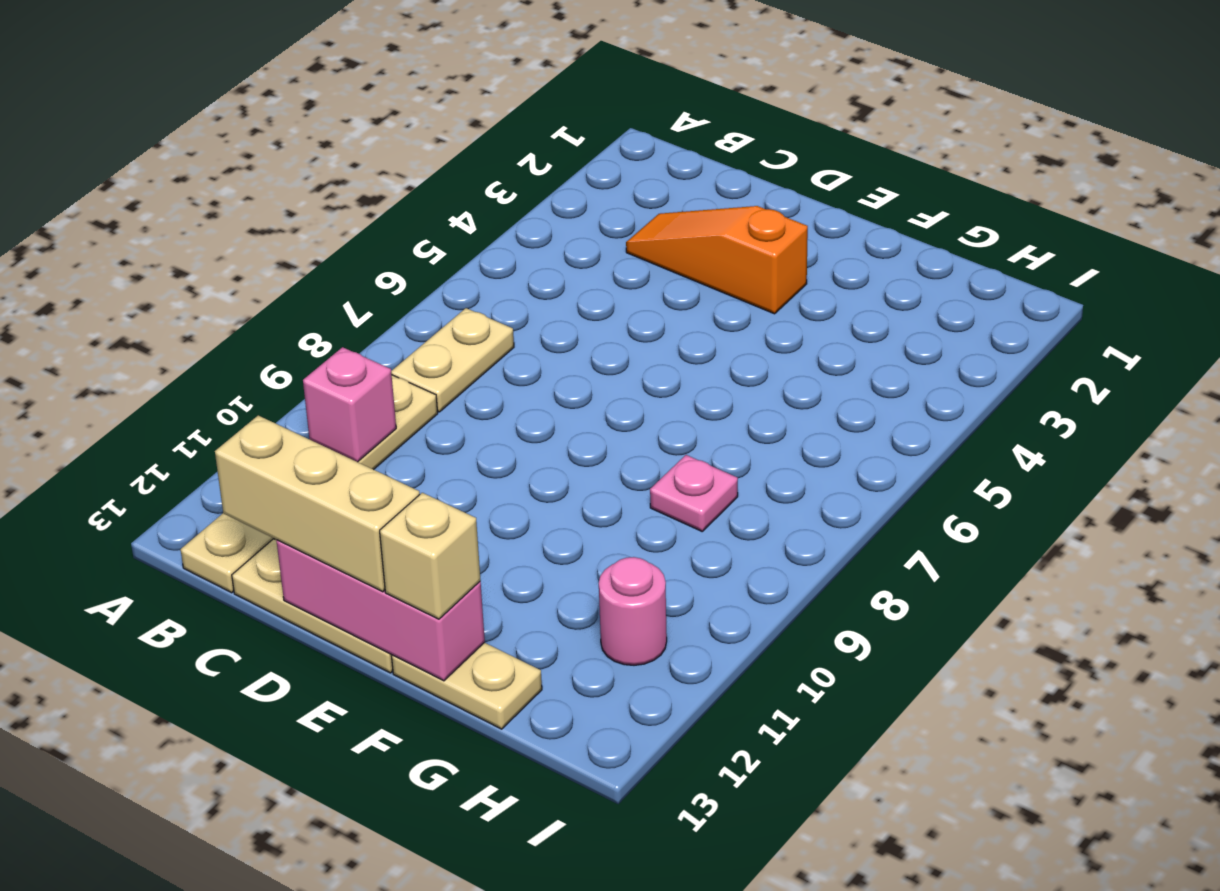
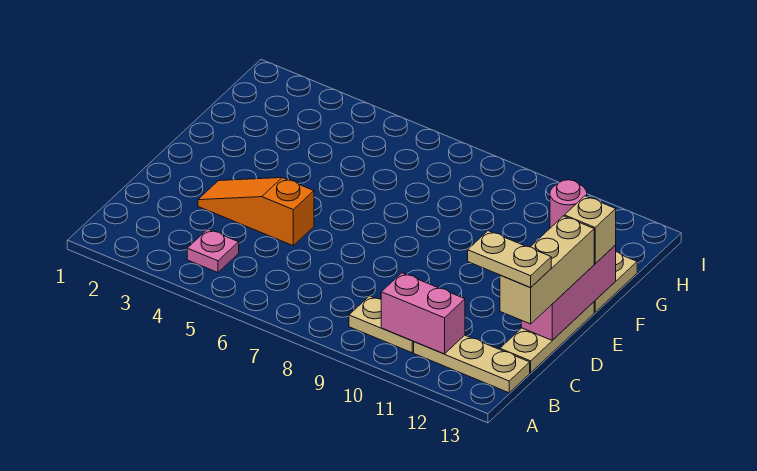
tan plate B7:B8 level 1 -> tan plate C12:C13 level 4
pink brick B10 level 2 -> pink brick B10:B11 level 2
orange slope C3:E3 level 1 top E -> orange slope D3:D5 level 1 top 5
pink plate G8 level 1 -> pink plate B4 level 1

